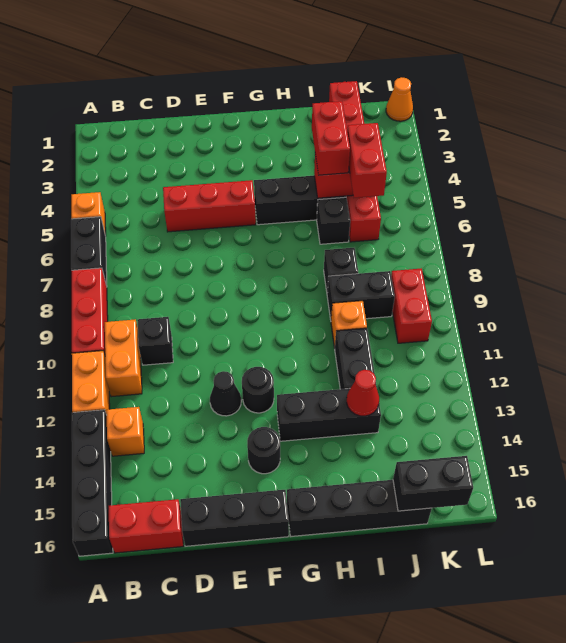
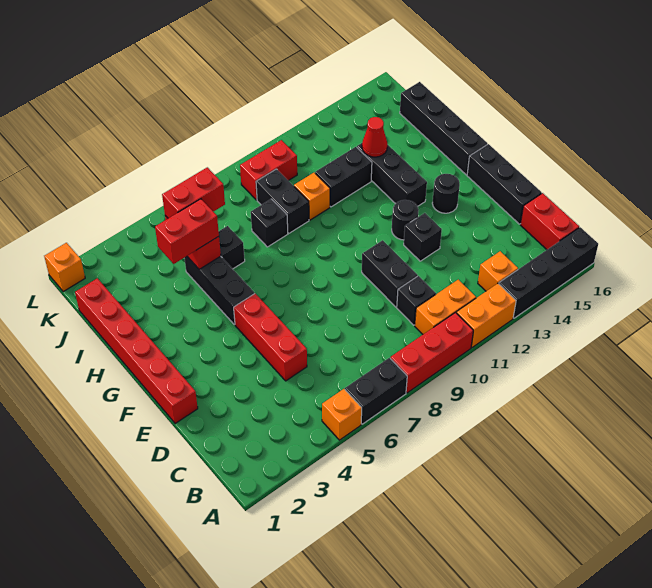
black cone E12 level 1 -> black brick E12 level 1
red brick J1:J6 level 1 -> red brick E1:J1 level 1
black brick J16:K16 level 2 -> black brick D10:E10 level 1
orange cone L1 level 1 -> orange brick L1 level 1

